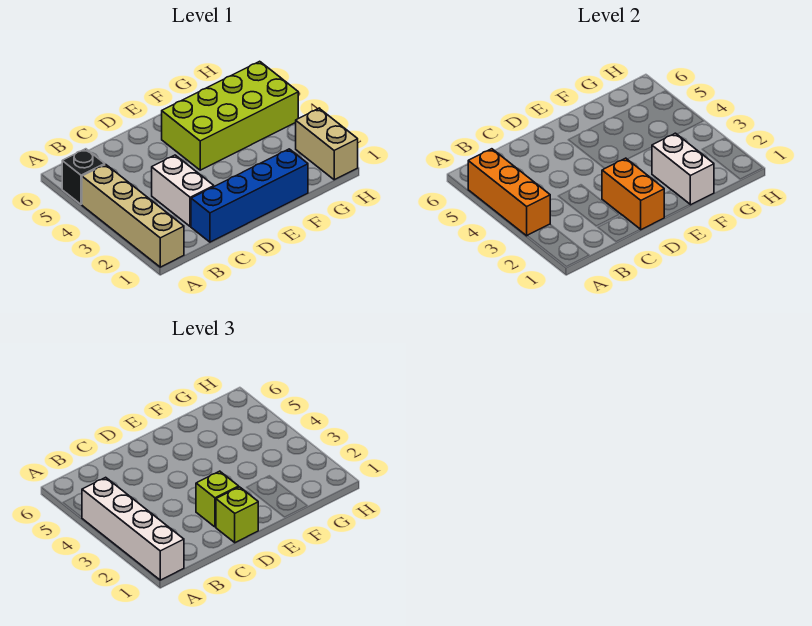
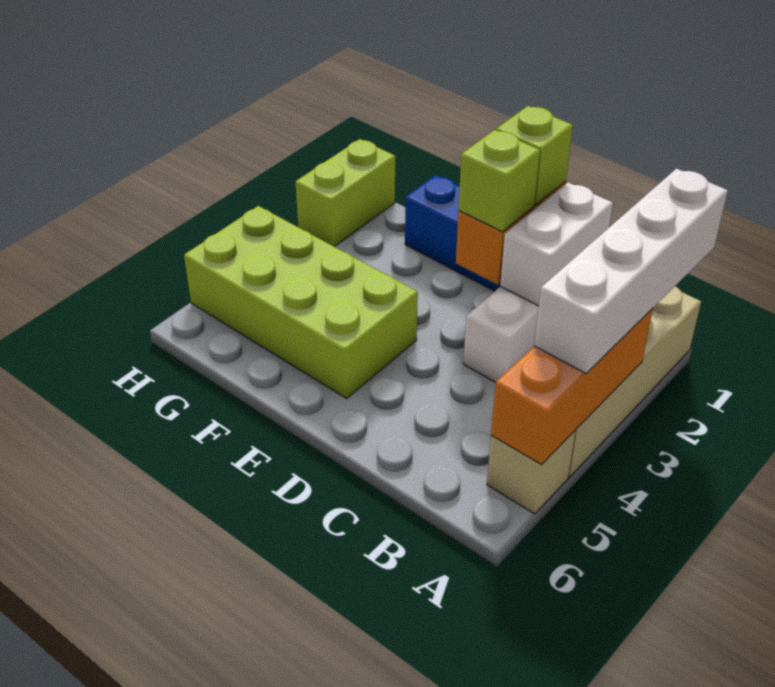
black brick A5 level 1 -> tan brick A5 level 1
white brick F1:F2 level 2 -> white brick C1:C2 level 2
tan brick H1:H2 level 1 -> lime brick H1:H2 level 1

